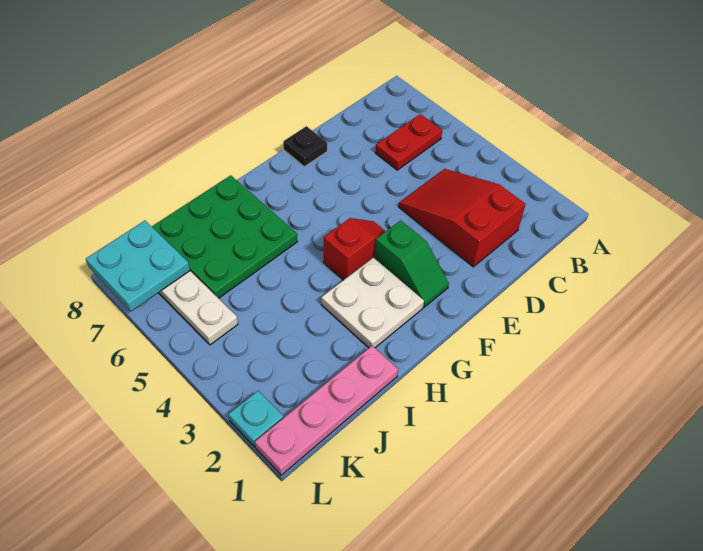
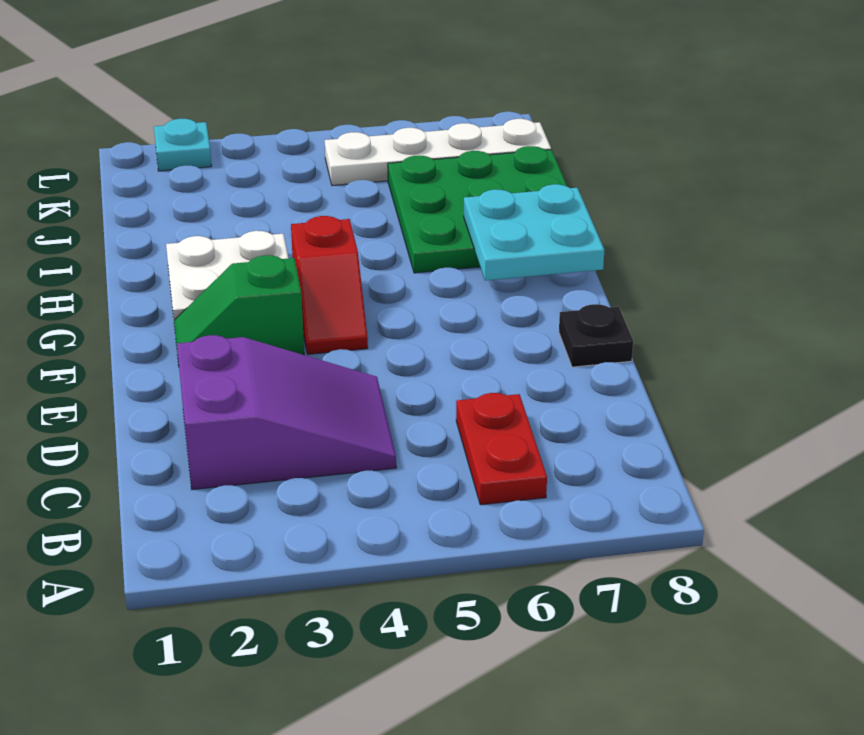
red slope C2:D4 level 1 top 2 -> purple slope C2:D4 level 1 top 2
pink plate I1:L1 level 1 -> none
cyan plate K7:L8 level 2 -> cyan plate G7:H8 level 2

